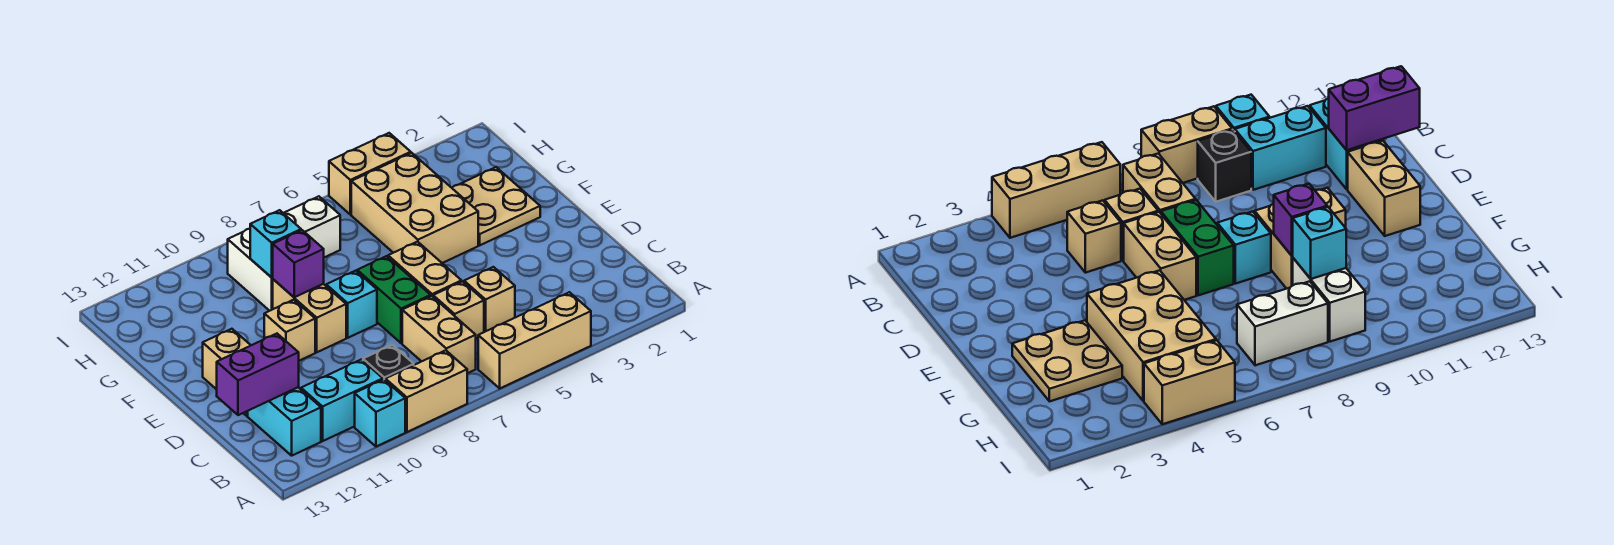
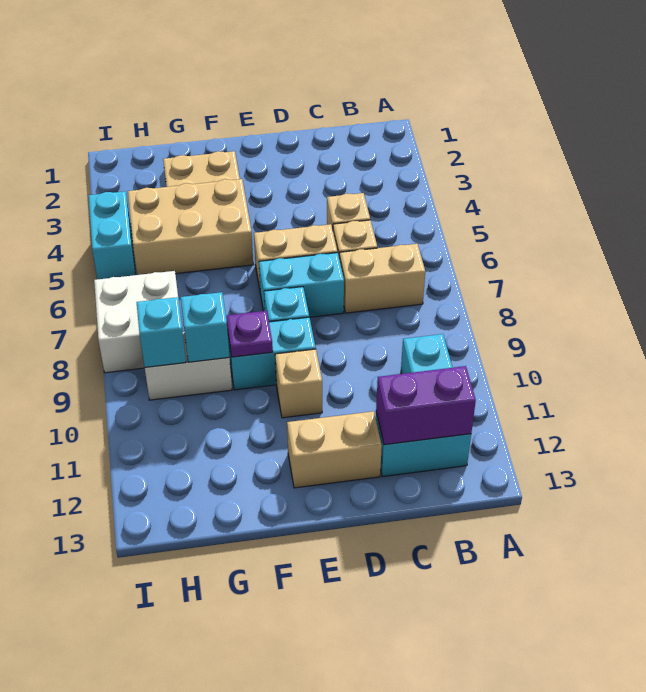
tan brick A4:A6 level 1 -> none
tan brick A8:A9 level 1 -> none
cyan brick A10 level 1 -> cyan brick H9 level 2
black brick B9 level 1 -> none
purple brick C12:C13 level 2 -> purple brick B12:C12 level 2
green brick D7:E7 level 1 -> cyan brick D7:E7 level 1
tan brick E9:F9 level 1 -> cyan brick E9:F9 level 1
purple brick F9 level 2 -> purple plate F9 level 2
white brick H7:H8 level 1 -> white brick H7:I8 level 1
tan brick I4:I5 level 1 -> cyan brick I4:I5 level 1

